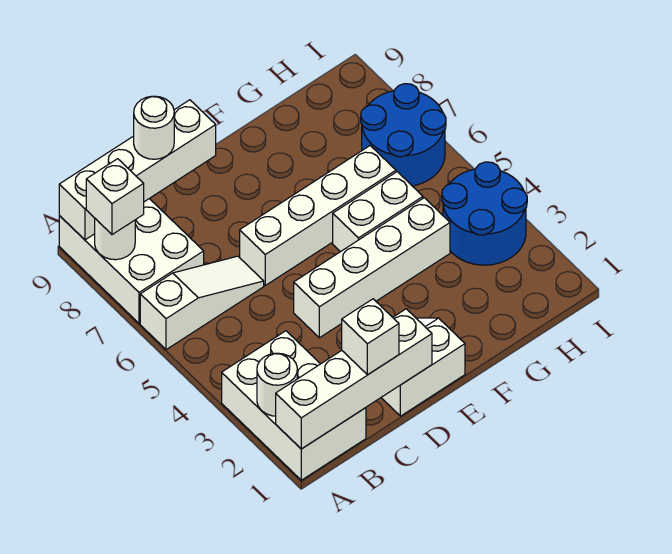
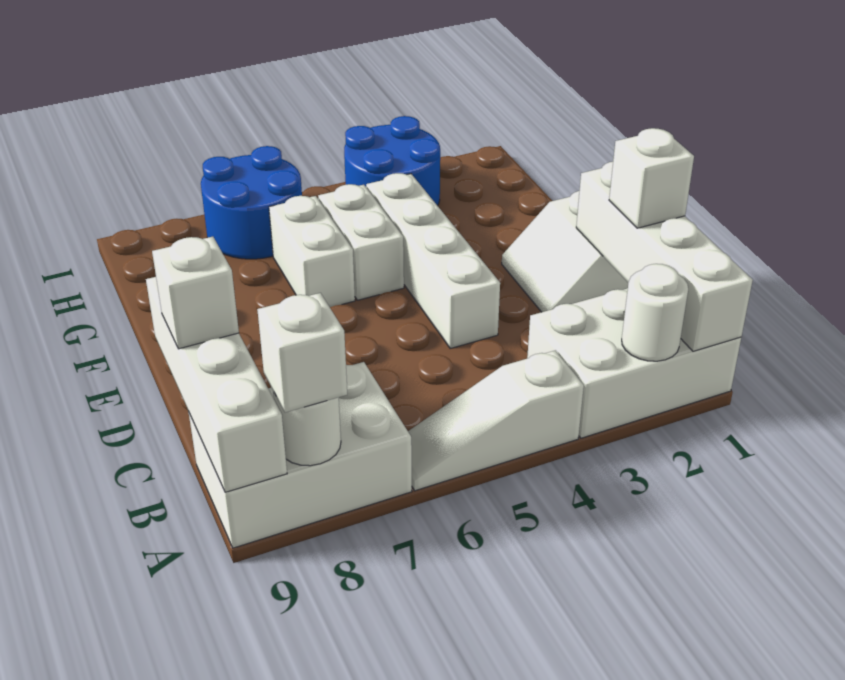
white slope A6:C6 level 1 top A -> white slope A4:A6 level 1 top 4
white round brick C9 level 3 -> white brick C9 level 3
white brick D6:G6 level 1 -> white brick F6:G6 level 1

